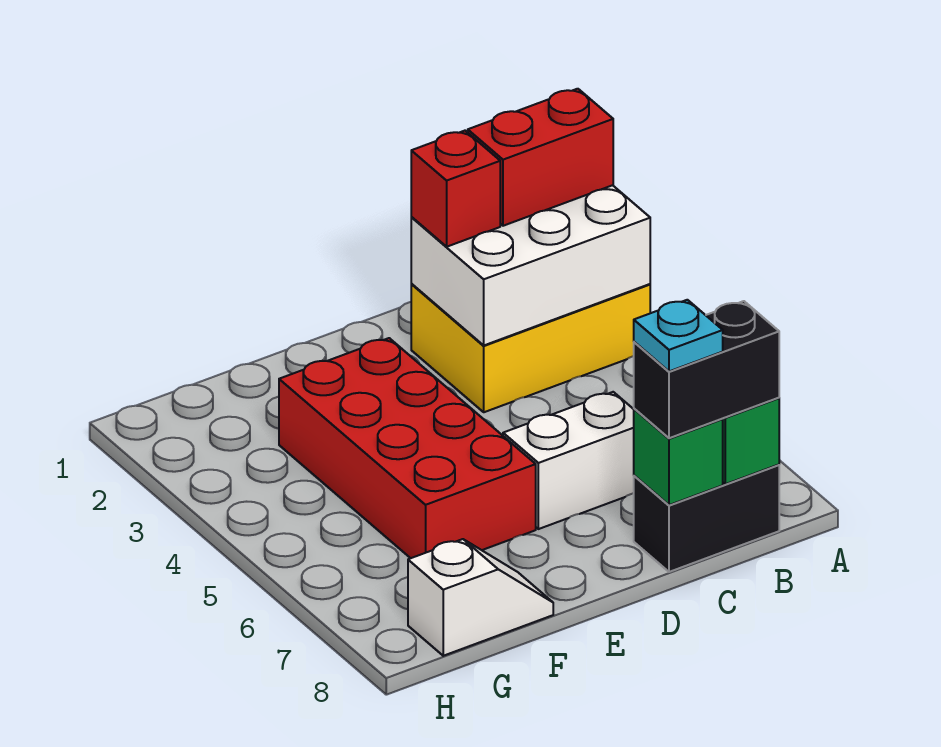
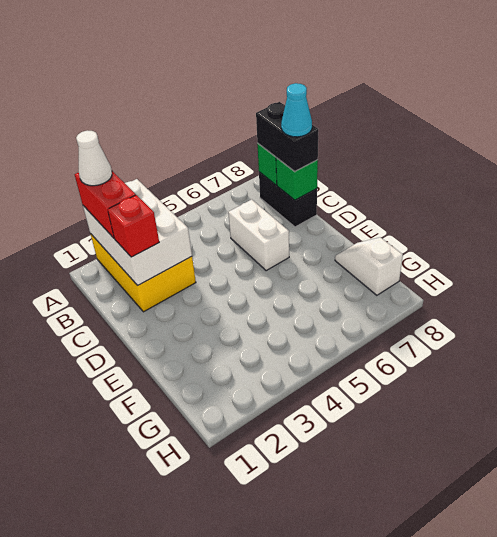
none -> white cone A2 level 4
cyan plate C8 level 4 -> cyan cone C8 level 4
red brick E3:F6 level 1 -> none

